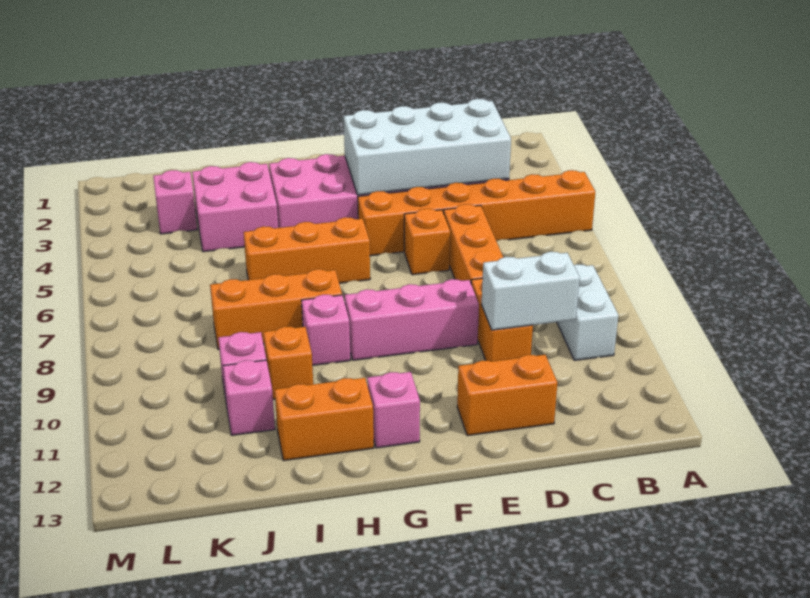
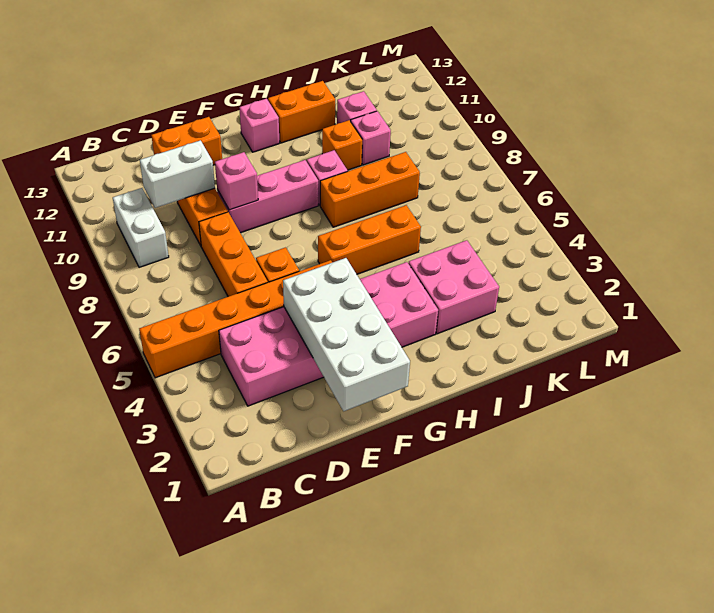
white brick C3:F4 level 2 -> white brick E1:F4 level 2
pink brick K3 level 1 -> pink brick E9 level 2

